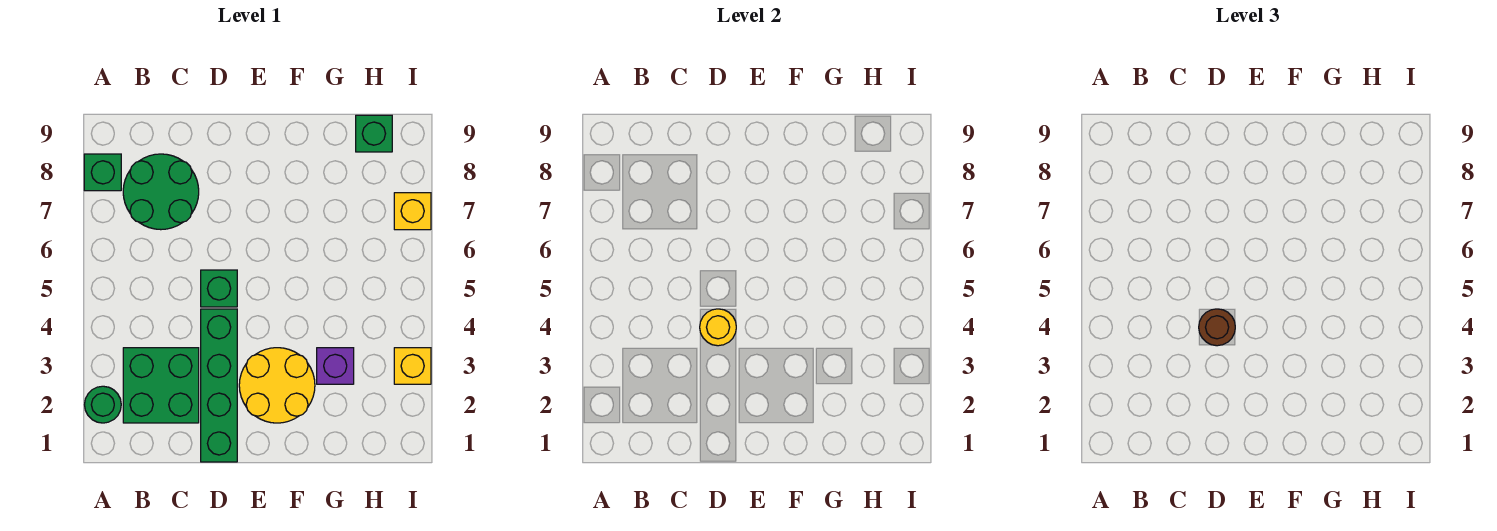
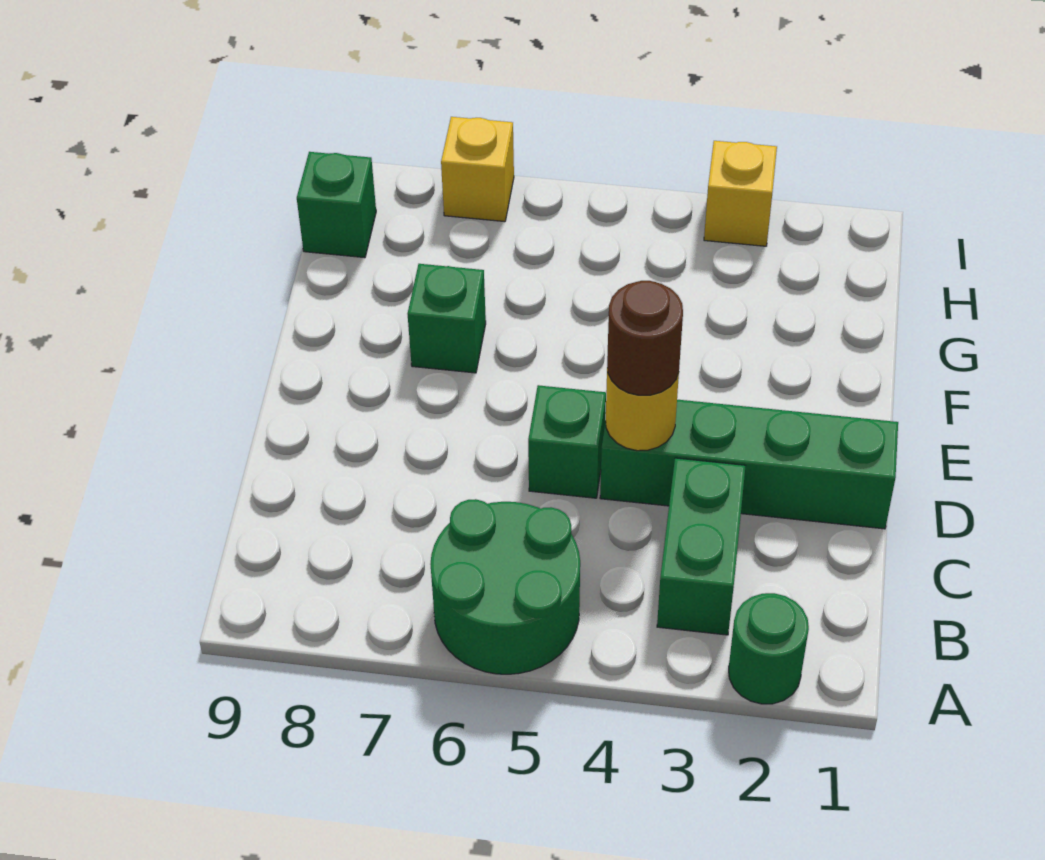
green brick A8 level 1 -> green brick F7 level 1
green brick B2:C3 level 1 -> green brick B3:C3 level 1
green round brick B7:C8 level 1 -> green round brick A5:B6 level 1
yellow round brick E2:F3 level 1 -> none
purple brick G3 level 1 -> none

